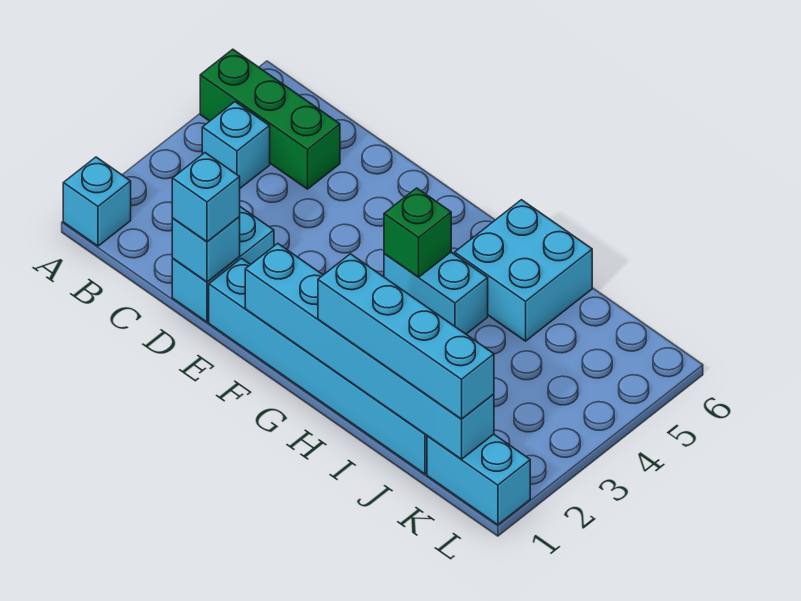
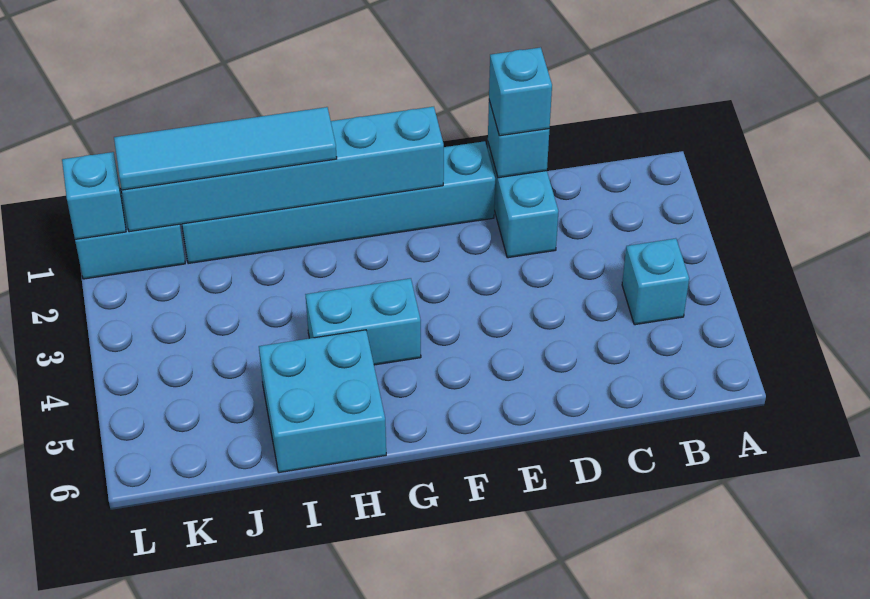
cyan brick A1 level 1 -> cyan brick L1 level 2
green brick A5:C5 level 1 -> none
green brick G4 level 2 -> none
cyan brick H1:K1 level 3 -> cyan tile H1:K1 level 3

